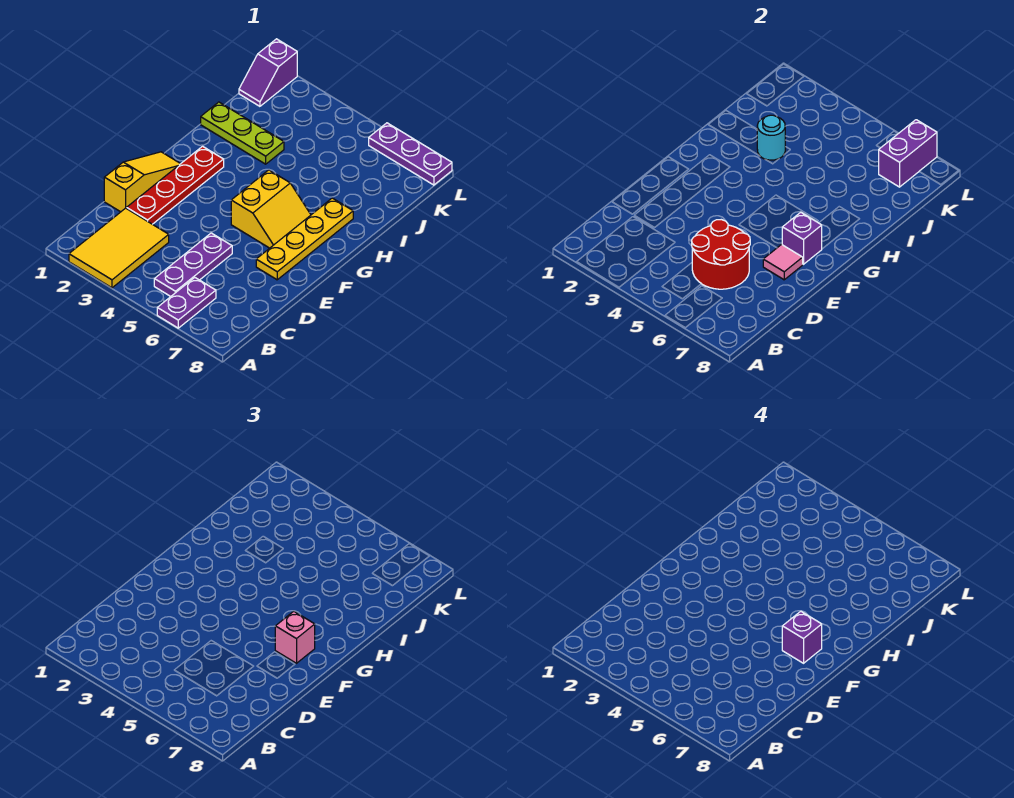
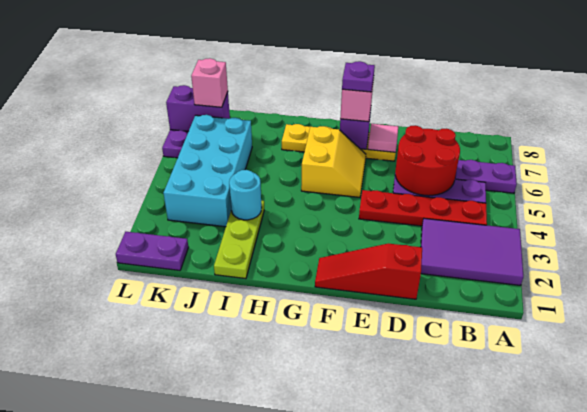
yellow tile A2:C3 level 1 -> purple tile A2:C3 level 1
yellow slope D1:F1 level 1 top D -> red slope D1:F1 level 1 top D
red plate D2:G2 level 1 -> red plate B4:E4 level 1
yellow slope F5:G6 level 1 top 5 -> yellow slope F5:G6 level 1 top G
purple brick F7 level 4 -> purple plate F7 level 4
none -> cyan brick J3:K6 level 1
purple slope K1:L1 level 1 top L -> purple plate K1:L1 level 1
none -> pink brick K7 level 3

